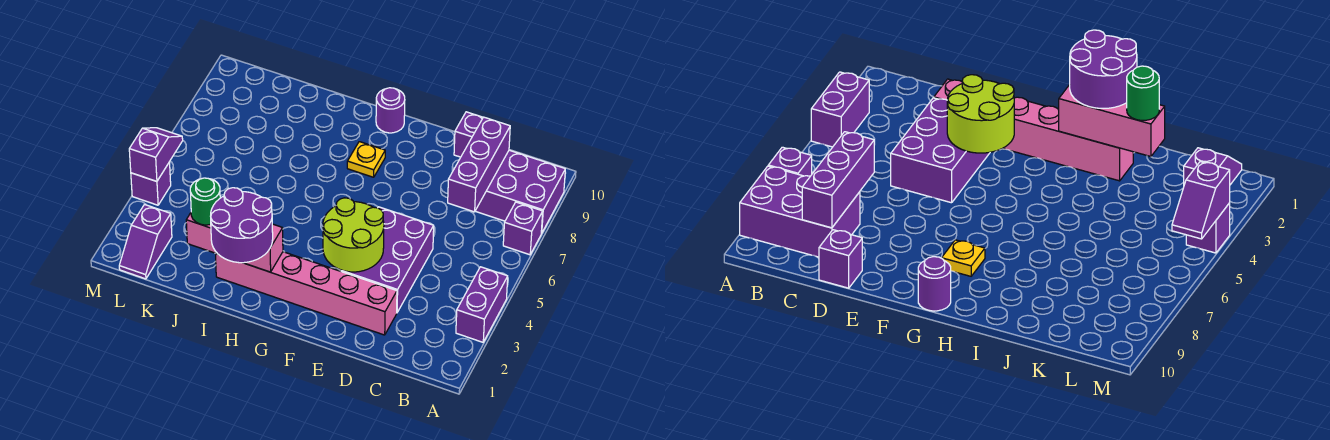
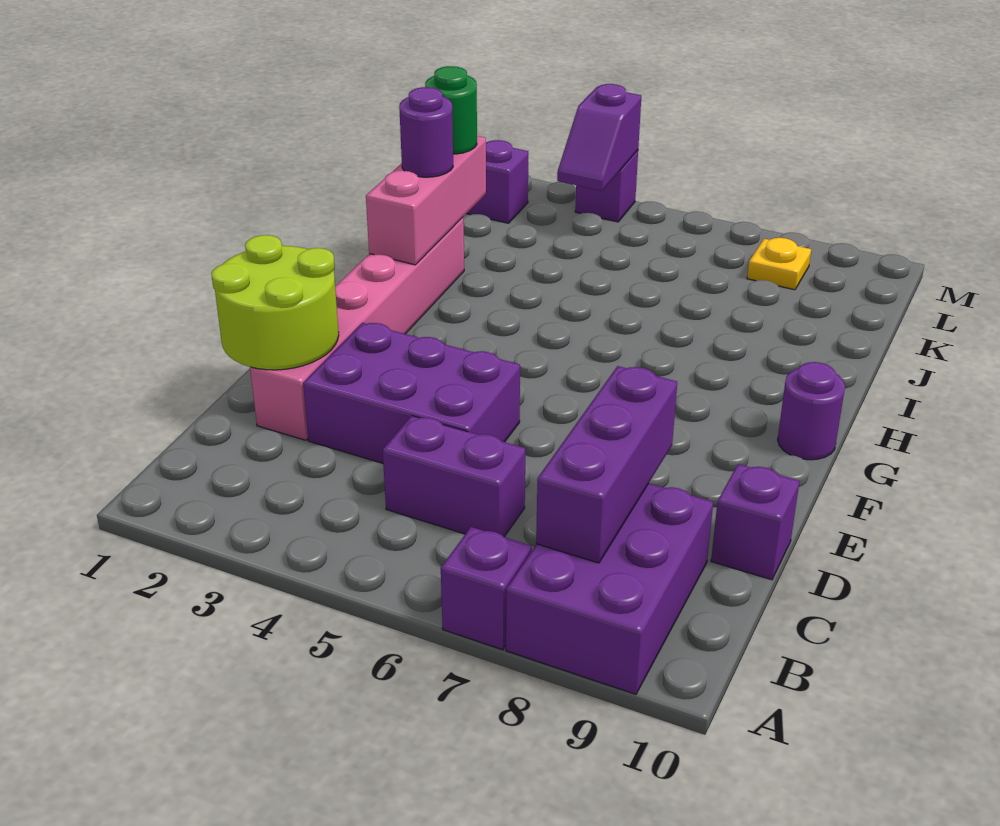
purple brick A3:A4 level 1 -> purple brick C5:C6 level 1
purple brick C7:C9 level 2 -> purple brick B8:D8 level 2
lime round brick E3:F4 level 2 -> lime round brick D1:E2 level 2
yellow plate G8 level 1 -> yellow plate L8 level 1
purple round brick H1:I2 level 3 -> purple round brick I2 level 3
purple slope M4:M5 level 2 top 4 -> purple slope L4:M4 level 2 top M

